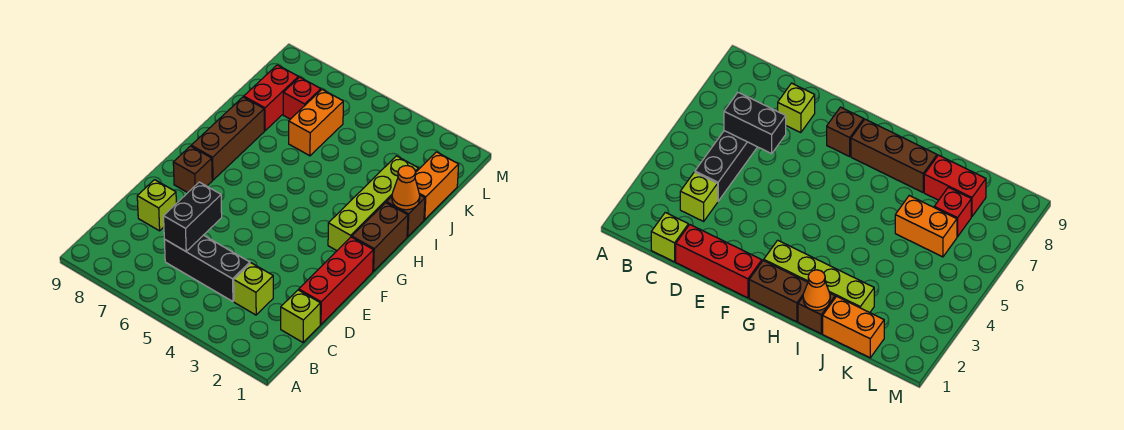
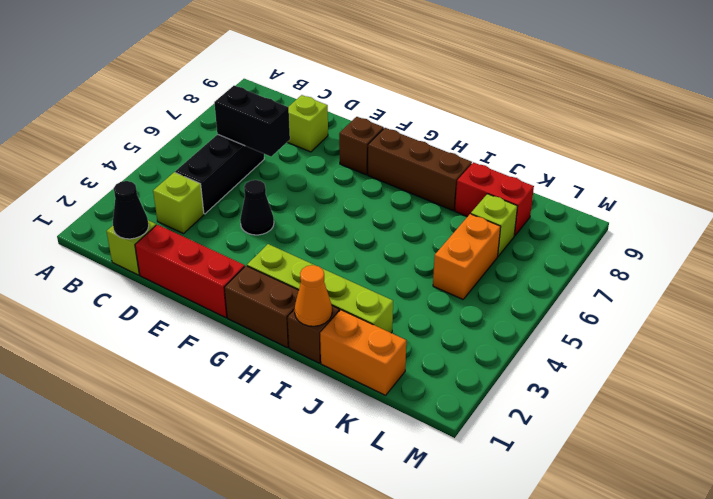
none -> black cone C1 level 2
none -> black cone E4 level 1
orange brick J6:K6 level 1 -> orange brick K5:K6 level 1
red brick K7 level 1 -> lime brick K7 level 1

